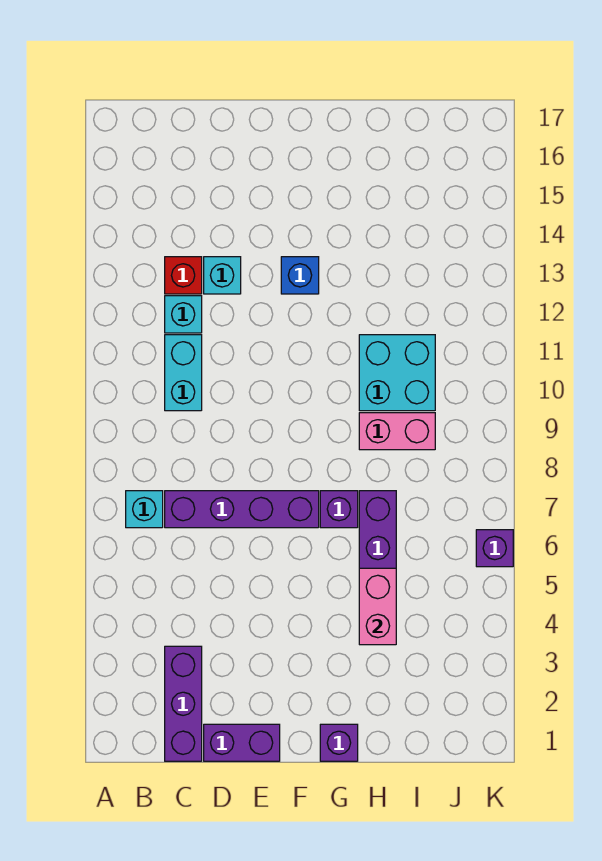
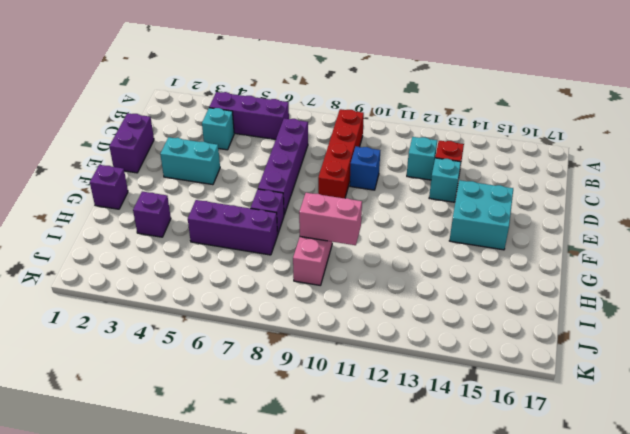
cyan brick B7 level 1 -> cyan brick C4 level 1
none -> red brick B9:E9 level 1
purple brick C1:C3 level 1 -> purple brick B4:B6 level 1
cyan brick C10:C11 level 1 -> cyan brick E3:E4 level 1
blue brick F13 level 1 -> blue brick D10 level 1
pink brick H4:H5 level 2 -> pink brick H9:H10 level 2
cyan brick H10:I11 level 1 -> cyan brick E14:F15 level 1
purple brick K6 level 1 -> purple brick H3 level 1

